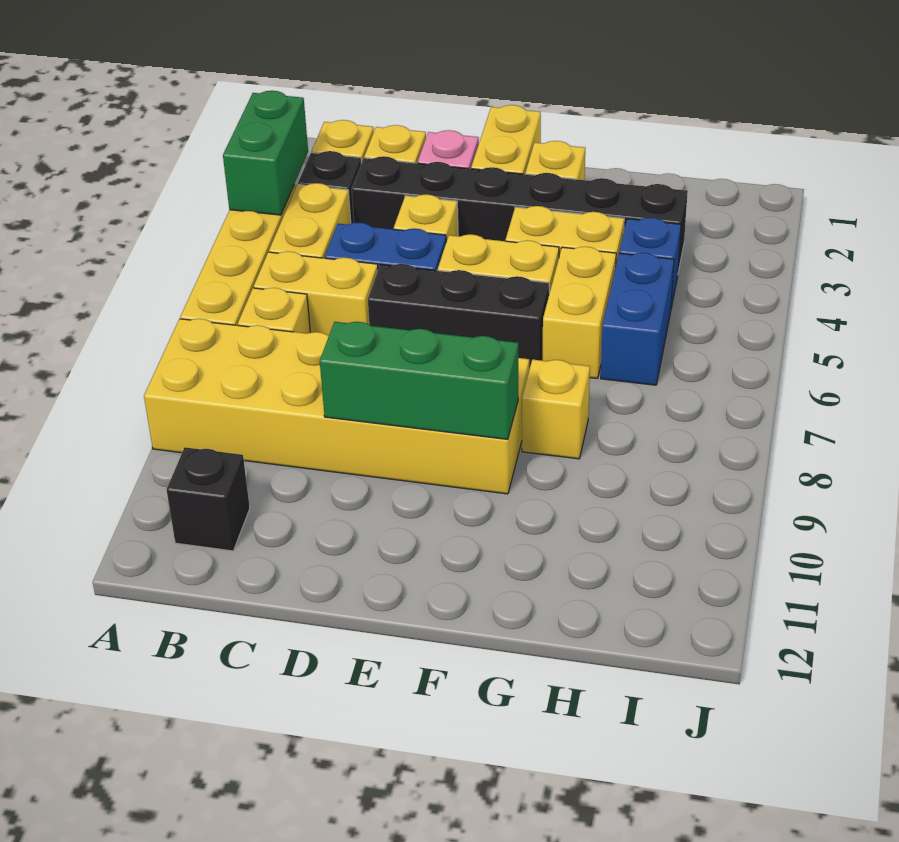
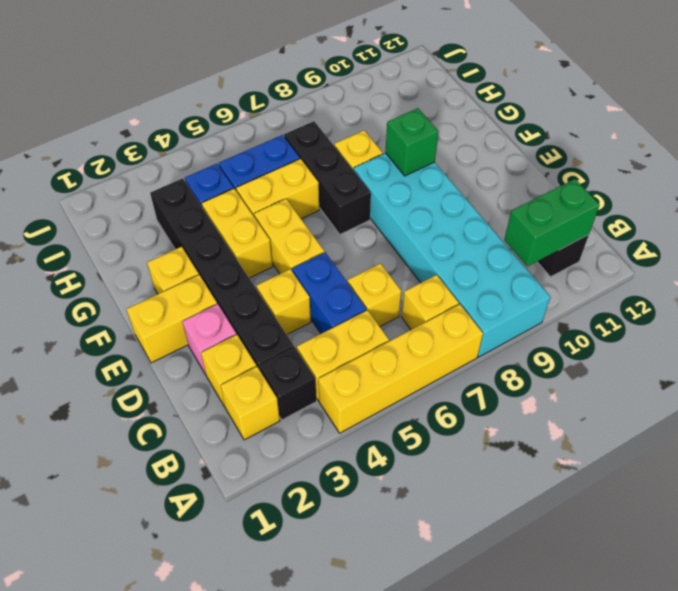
green brick A3:A4 level 2 -> green brick B10:B11 level 2
yellow brick A8:F9 level 1 -> cyan brick A8:F9 level 1
yellow brick B6:C6 level 1 -> yellow brick C6 level 1
black brick D6:F6 level 1 -> black brick F7:H7 level 1
green brick D9:F9 level 2 -> green brick F9 level 2

